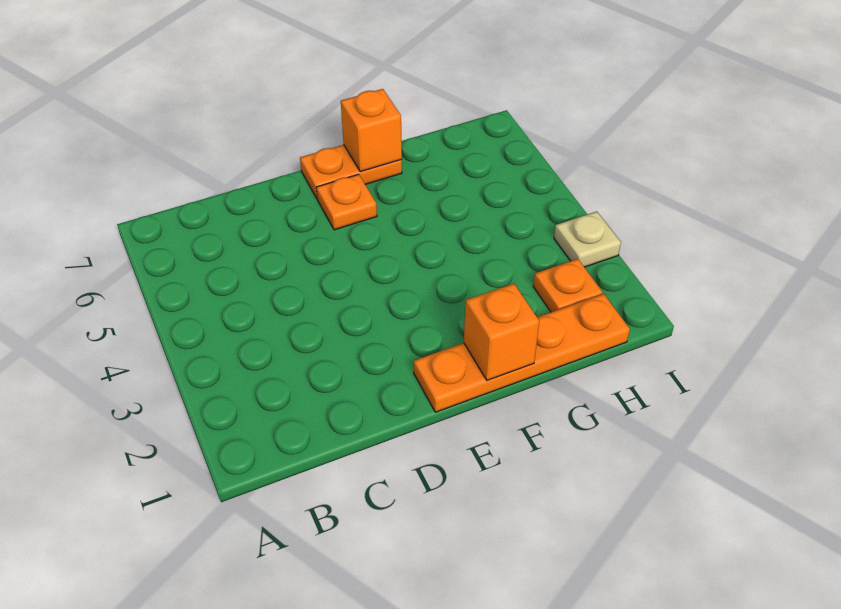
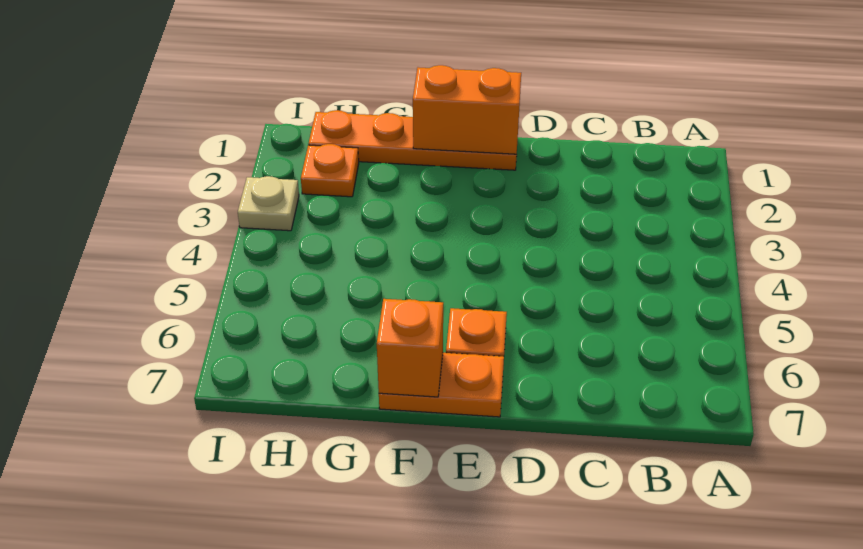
orange brick F1 level 2 -> orange brick E1:F1 level 2

